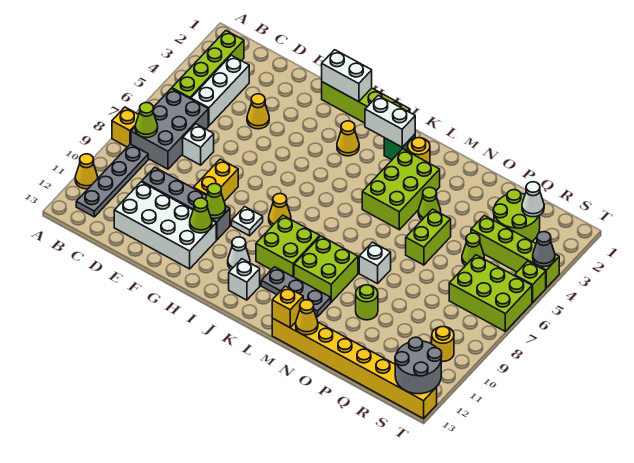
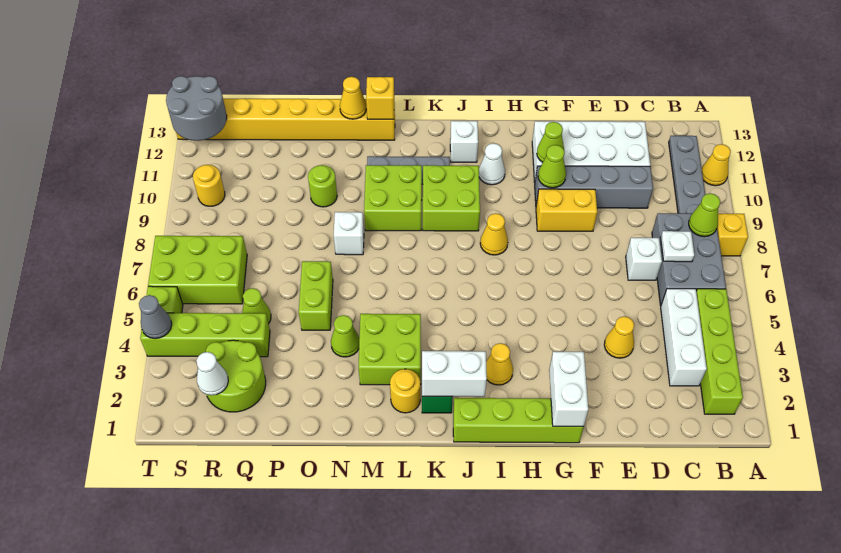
yellow brick F8:F9 level 1 -> yellow brick F9:G9 level 1
white brick G1:H1 level 2 -> white brick G1:G2 level 2
white plate H9 level 1 -> white plate C7 level 2
lime brick L3:M5 level 1 -> lime brick L3:M4 level 1

